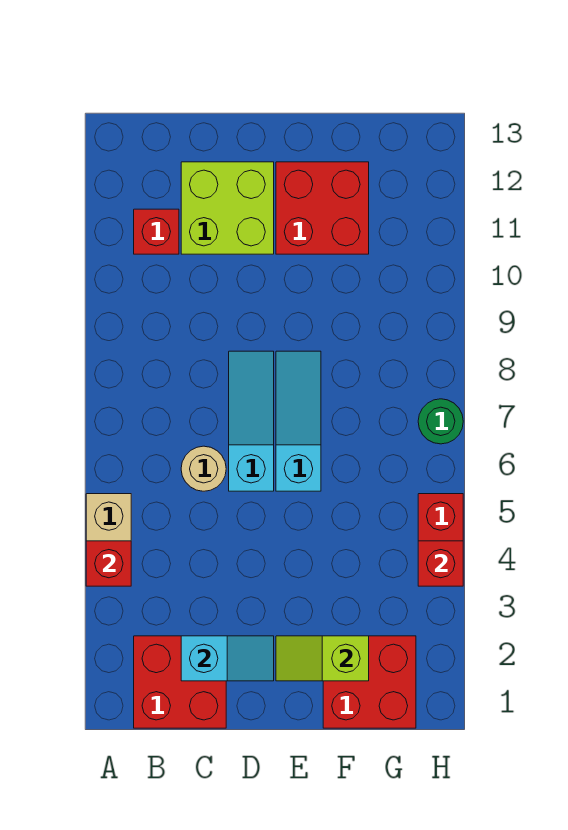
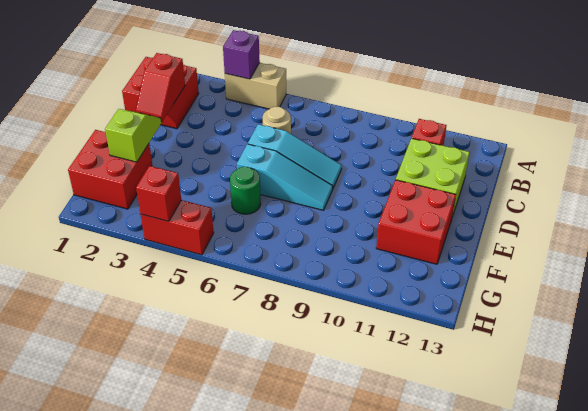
red brick A4 level 2 -> purple brick A4 level 2
cyan slope C2:D2 level 2 top C -> red slope C2:D2 level 2 top C
green round brick H7 level 1 -> green round brick F6 level 1

